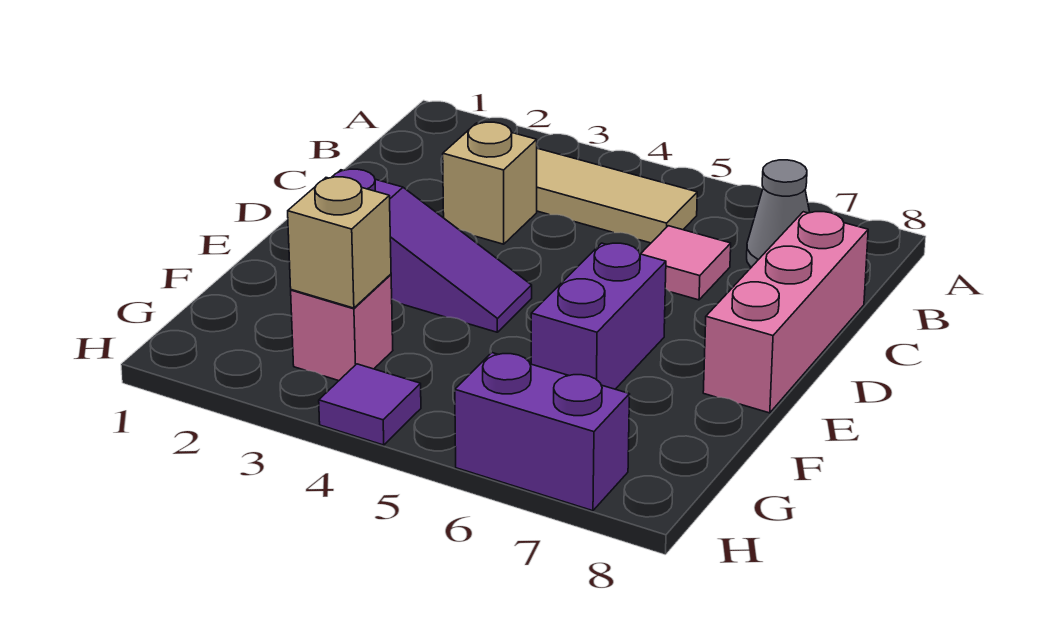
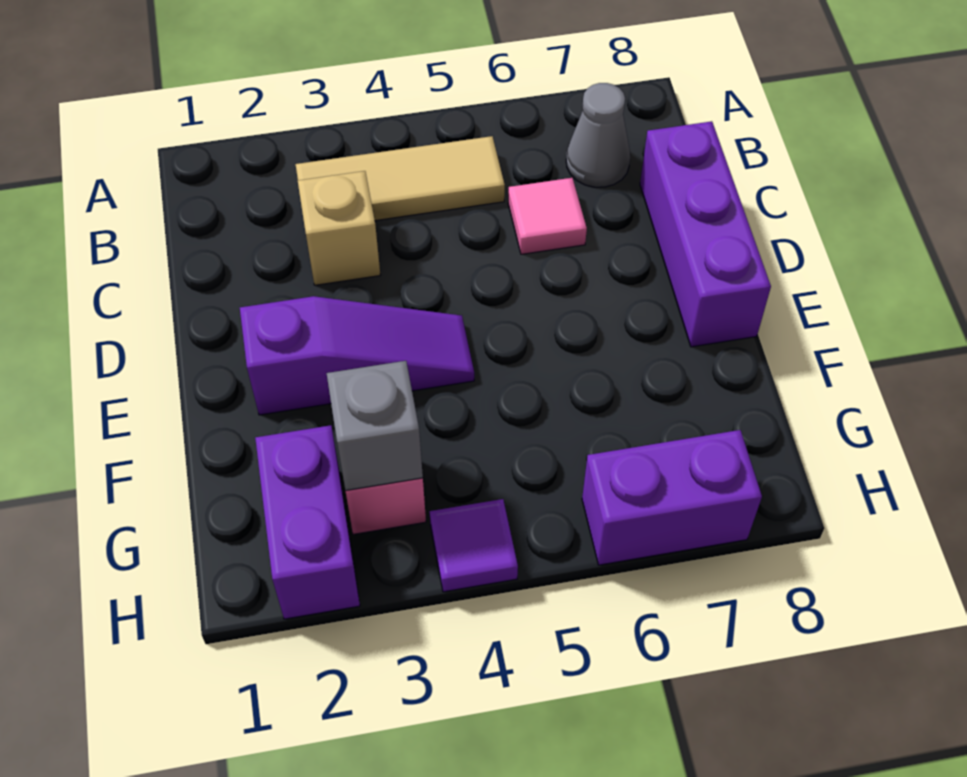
pink brick C8:E8 level 1 -> purple brick C8:E8 level 1
purple brick E6:F6 level 1 -> purple brick G2:H2 level 1
tan brick G3 level 2 -> grey brick G3 level 2

